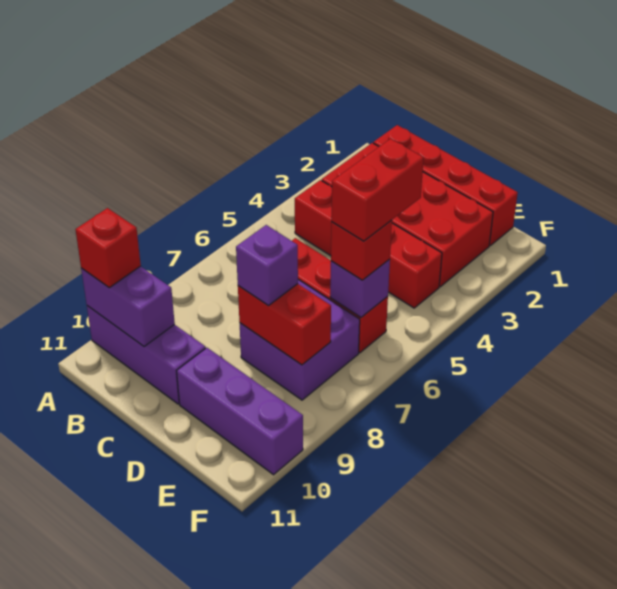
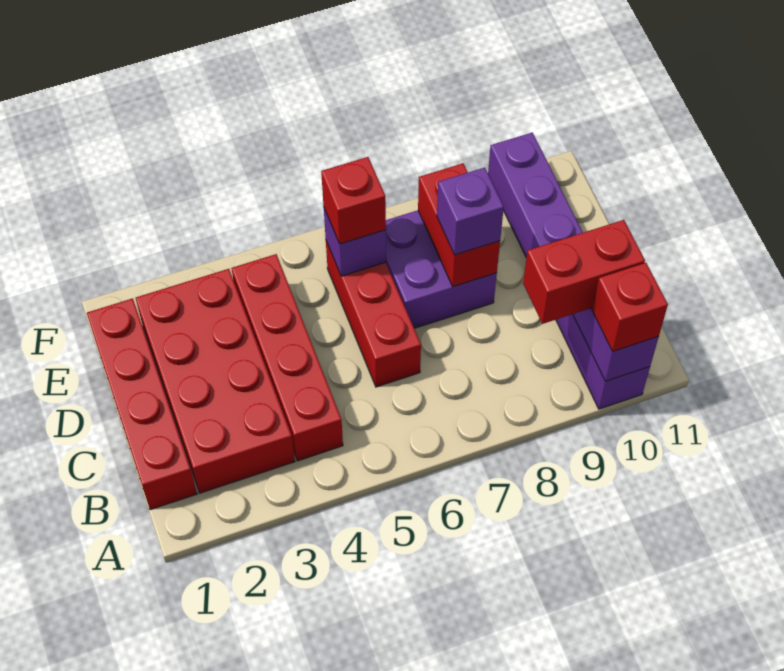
red brick E5:E6 level 4 -> red brick B9:B10 level 3

